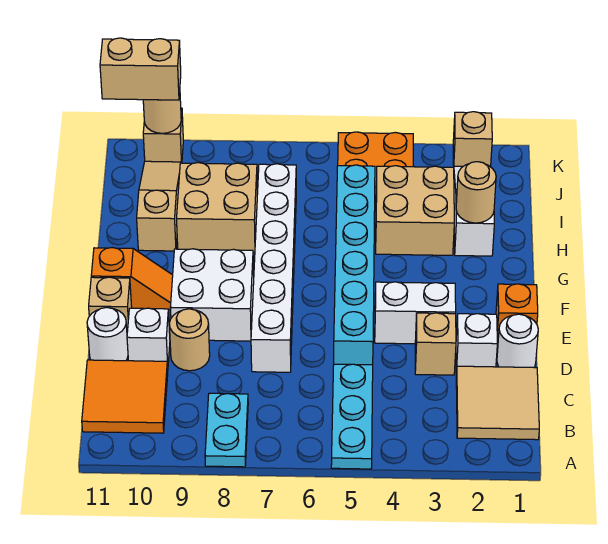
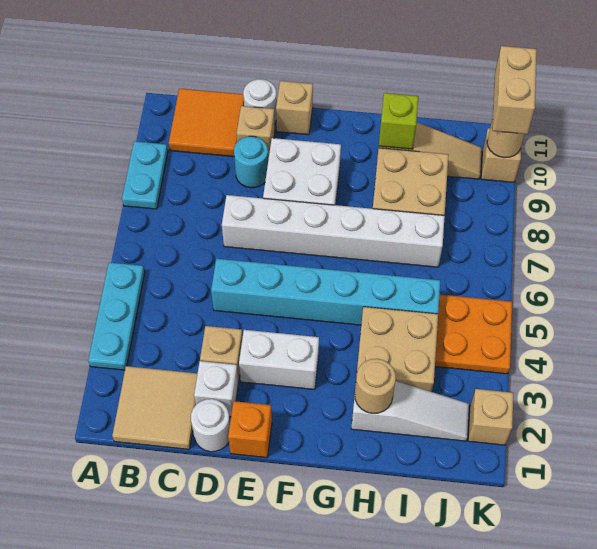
cyan plate A5:C5 level 1 -> cyan plate A3:A5 level 1
cyan plate A8:B8 level 1 -> cyan plate A8:A9 level 1
tan round brick D9 level 1 -> cyan round brick D9 level 1
white brick D10 level 1 -> tan brick D10 level 1
white brick E3:E4 level 1 -> white brick E3:F3 level 1
orange slope F10:F11 level 1 top 11 -> none
none -> lime brick H10 level 2

